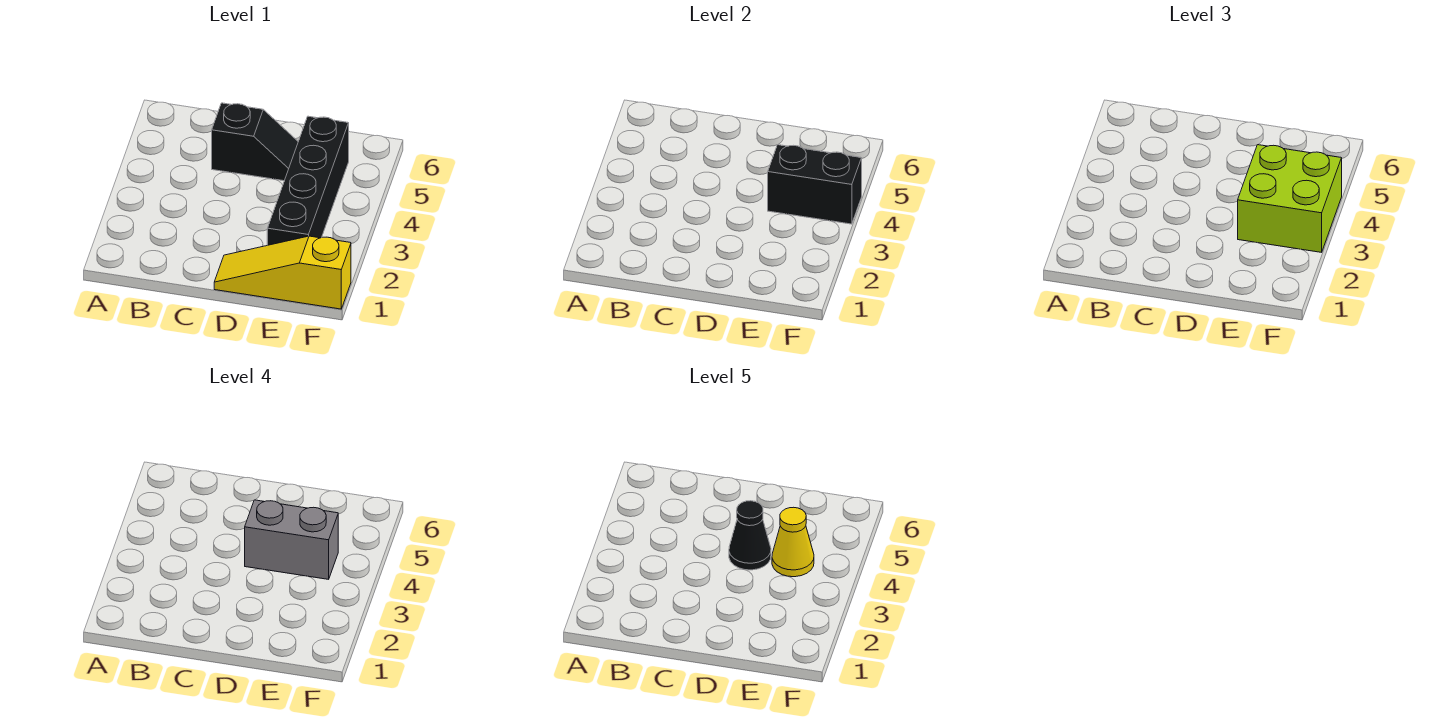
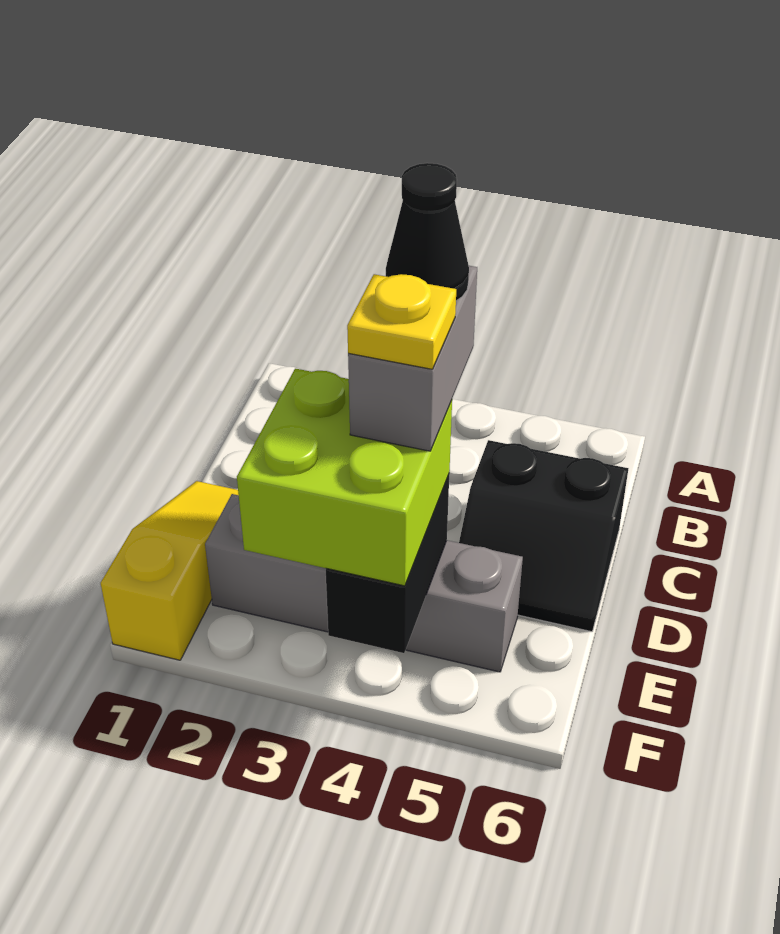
black slope C5:D5 level 1 top C -> black slope C5:D6 level 1 top C
black brick E2:E5 level 1 -> grey brick E2:E5 level 1
yellow cone E4 level 5 -> yellow plate E4 level 5

